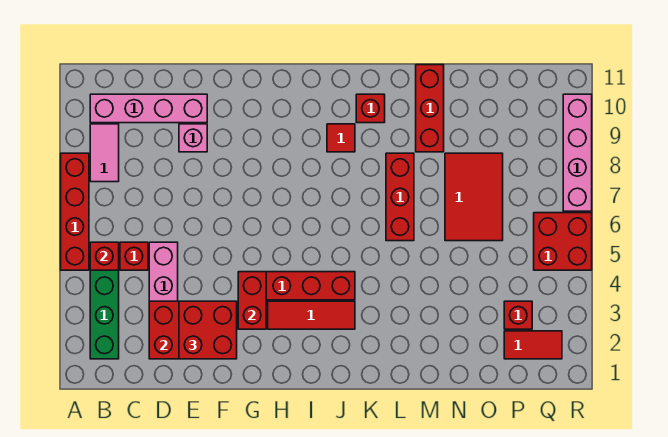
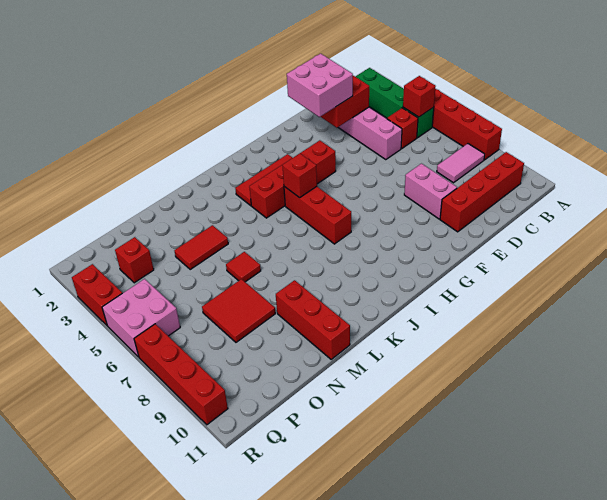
pink tile B8:B9 level 1 -> pink tile B8:C8 level 1
pink brick B10:E10 level 1 -> red brick B10:E10 level 1
red brick E2:F3 level 3 -> pink brick E2:F3 level 3
pink brick E9 level 1 -> pink brick E8:E9 level 1
red brick G3:G4 level 2 -> red brick R3:R4 level 1
red tile J9 level 1 -> red tile M6 level 1
red brick K10 level 1 -> red brick I5 level 2
red brick L6:L8 level 1 -> red brick I5:I7 level 1
red tile N6:O8 level 1 -> red tile N7:O8 level 1
red tile P2:Q2 level 1 -> red tile M4:N4 level 1
red brick Q5:R6 level 1 -> pink brick Q5:R6 level 1
pink brick R7:R10 level 1 -> red brick R7:R10 level 1

